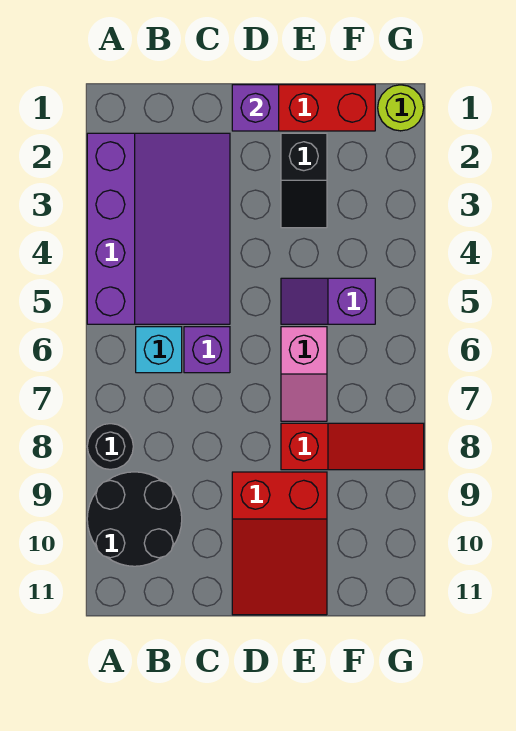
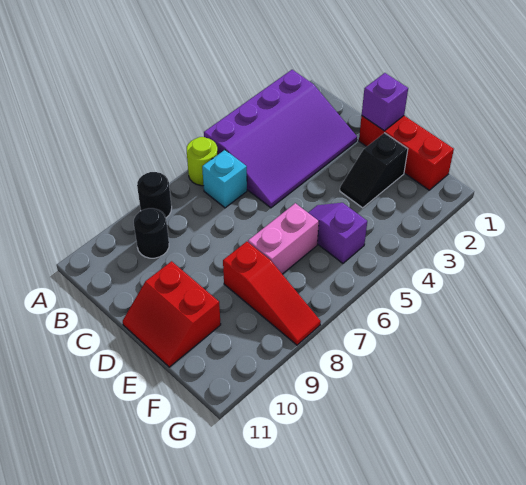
black round brick A9:B10 level 1 -> black round brick B9 level 1
purple brick C6 level 1 -> none
red slope D9:E11 level 1 top 9 -> red slope D10:E11 level 1 top 10
pink slope E6:E7 level 1 top 6 -> pink brick E6:E7 level 1
lime round brick G1 level 1 -> lime round brick A6 level 1

